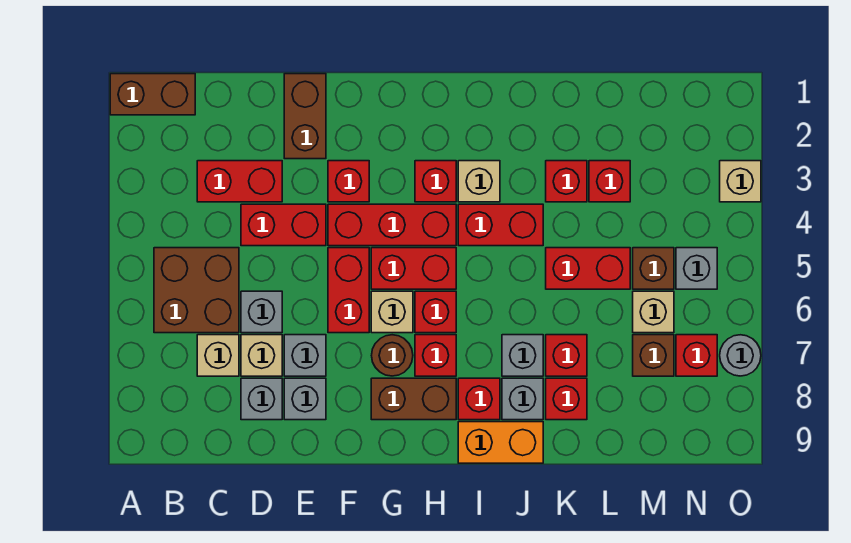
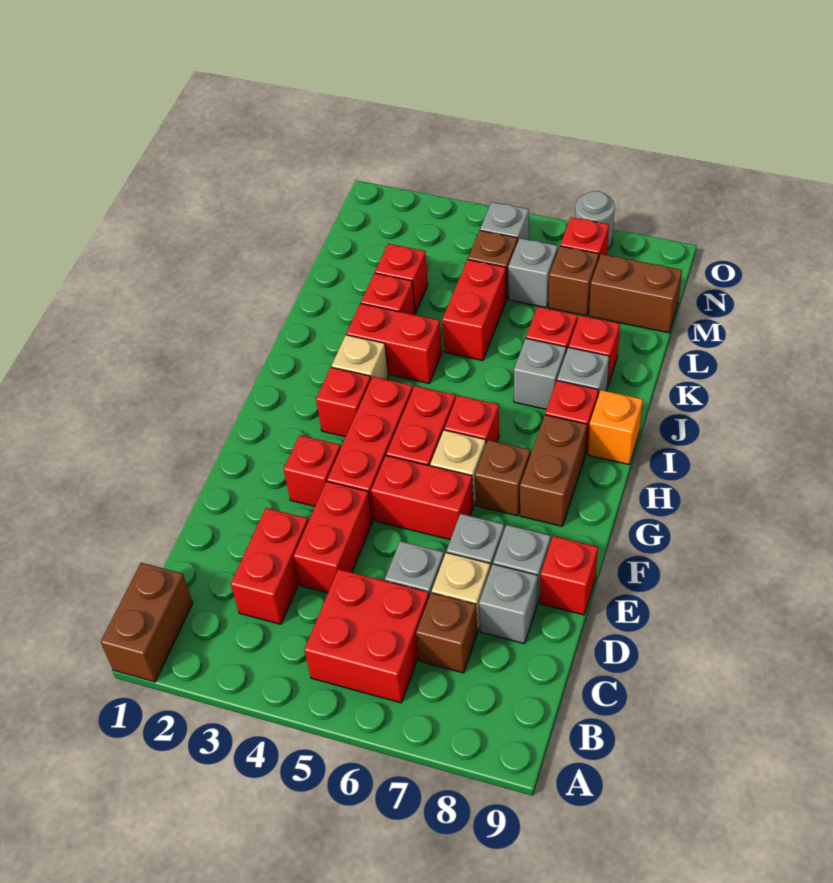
brown brick B5:C6 level 1 -> red brick B5:C6 level 1
tan brick C7 level 1 -> brown brick C7 level 1
brown brick E1:E2 level 1 -> brown brick M8:M9 level 1
brown round brick G7 level 1 -> brown brick G7 level 1
red brick H7 level 1 -> red brick E9 level 1
red brick I4:J4 level 1 -> red brick J3:J4 level 1
orange brick I9:J9 level 1 -> orange brick I9 level 1
tan brick M6 level 1 -> grey brick M6 level 1
tan brick O3 level 1 -> none

